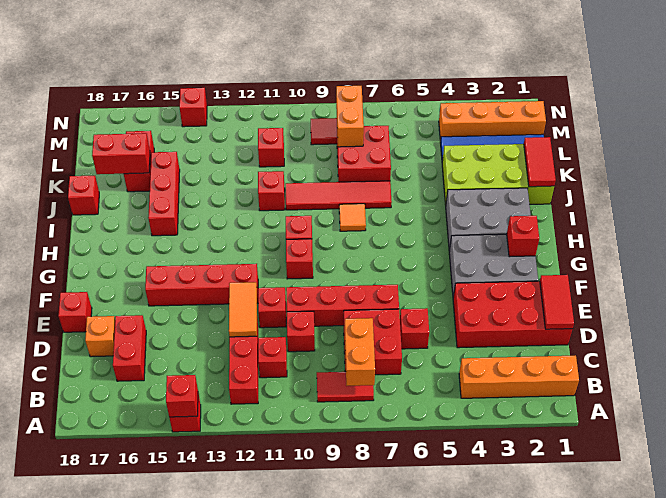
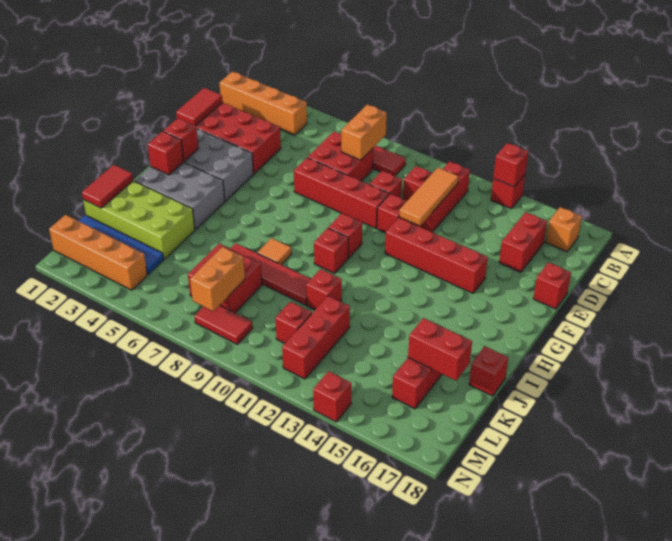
red brick D6 level 1 -> red brick H2 level 2
orange tile D12:E12 level 2 -> orange tile C12:E12 level 2
orange brick D17 level 1 -> orange brick B17 level 1
red brick I15:K15 level 1 -> red brick K12:M12 level 1

